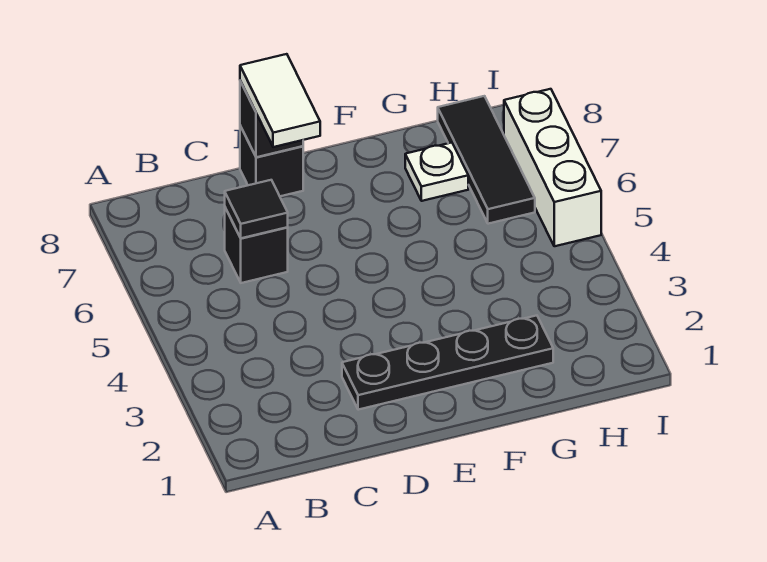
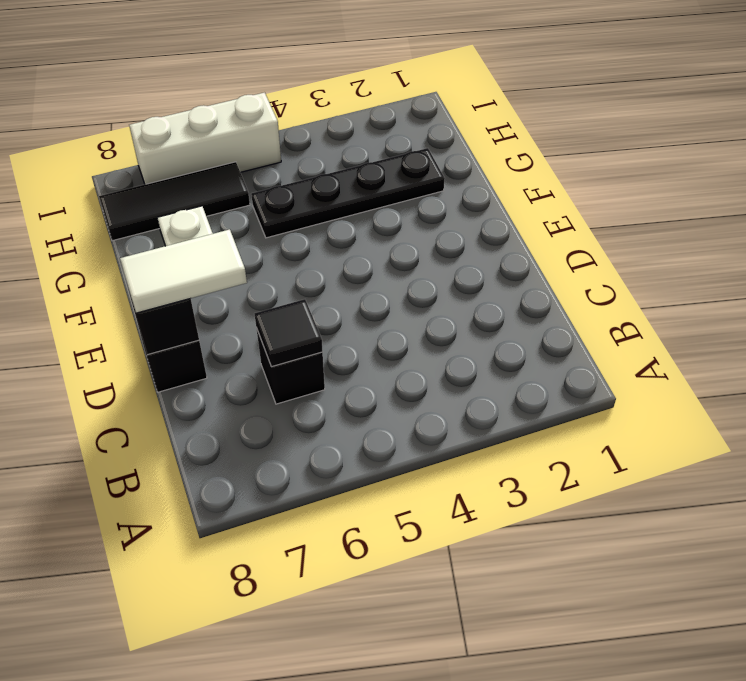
black plate D2:G2 level 1 -> black plate G2:G5 level 1

